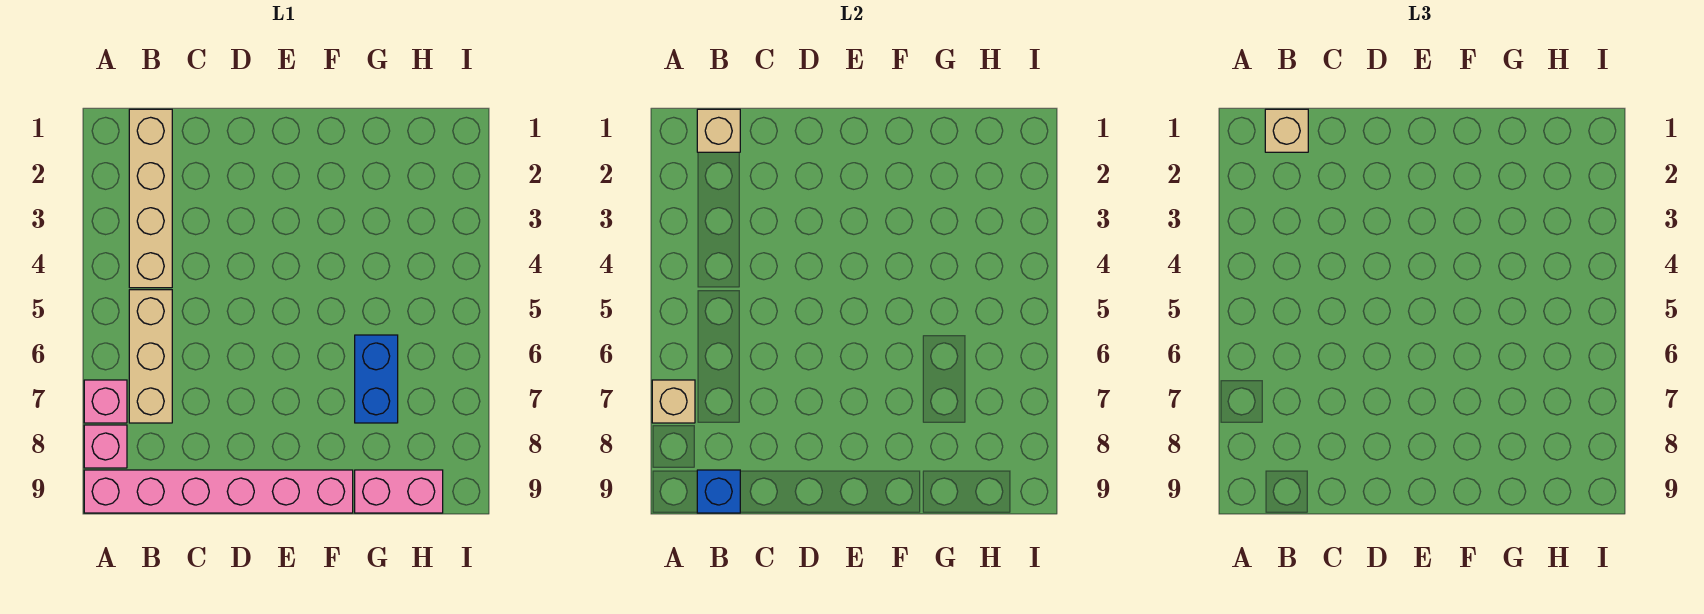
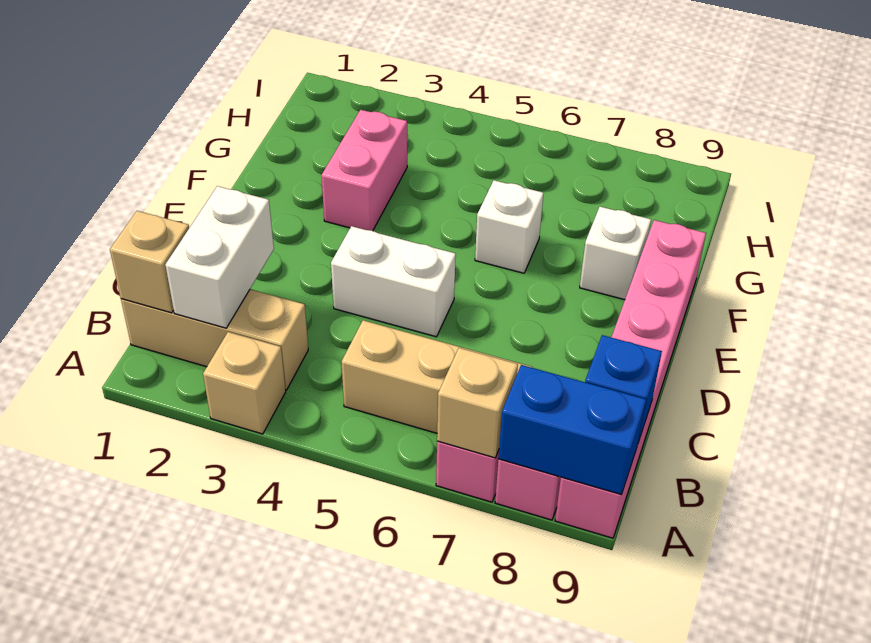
tan brick B1:B4 level 1 -> tan brick B1:B3 level 1
tan brick B1 level 3 -> tan brick A3 level 1
none -> white brick B2:C2 level 2
none -> white brick D4:D5 level 1
none -> white brick F6 level 1
none -> white brick F8 level 1
blue brick G6:G7 level 1 -> blue brick A8:A9 level 2
pink brick G9:H9 level 1 -> pink brick F3:G3 level 1

